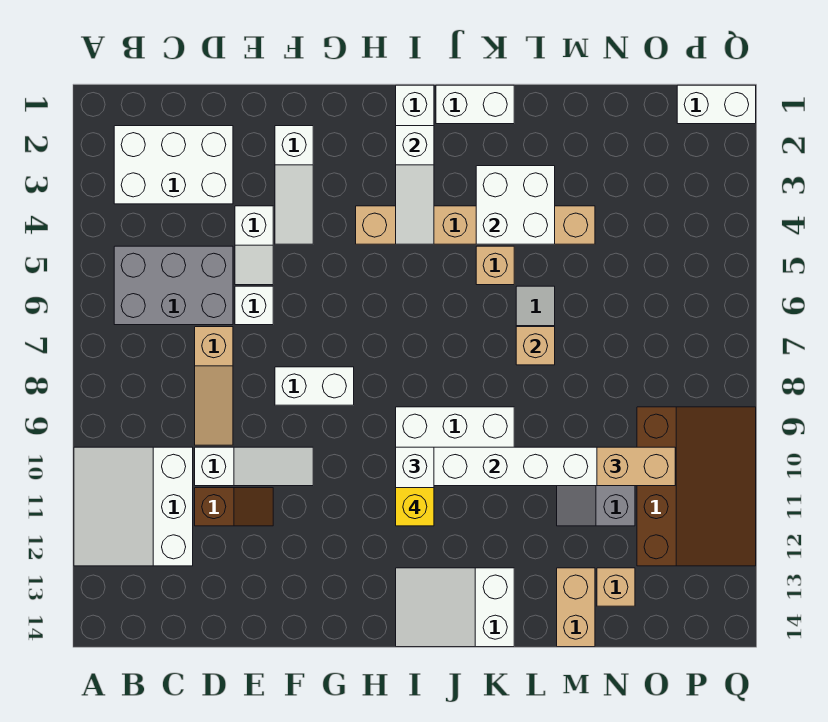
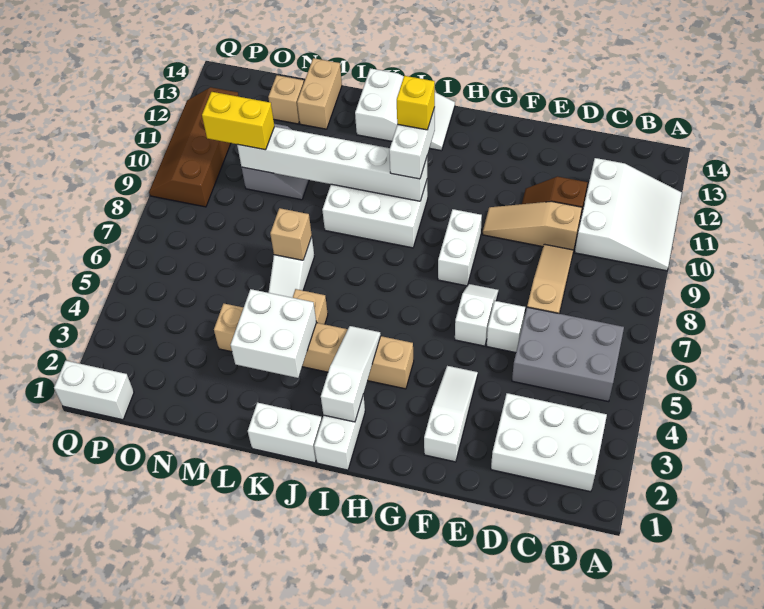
white slope D10:F10 level 1 top D -> tan slope D10:F10 level 1 top D
white slope E4:E5 level 1 top 4 -> white slope F6:F7 level 1 top 6
white brick F8:G8 level 1 -> white brick G8:G9 level 1
tan brick N10:O10 level 3 -> yellow brick N10:O10 level 3
brown slope O9:Q12 level 1 top O -> brown slope P9:Q12 level 1 top P

